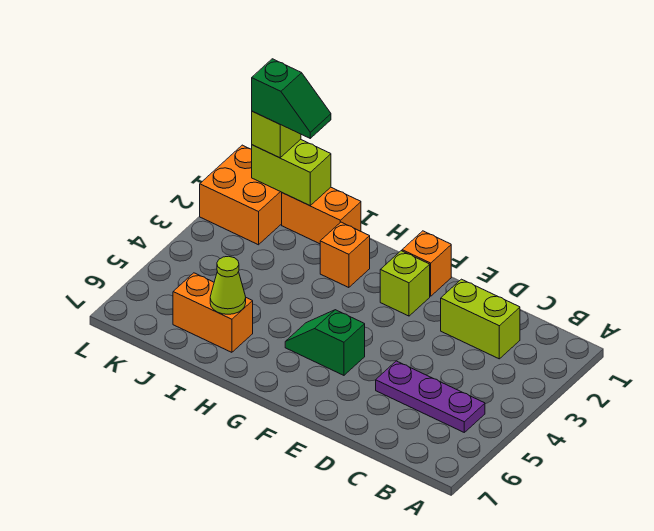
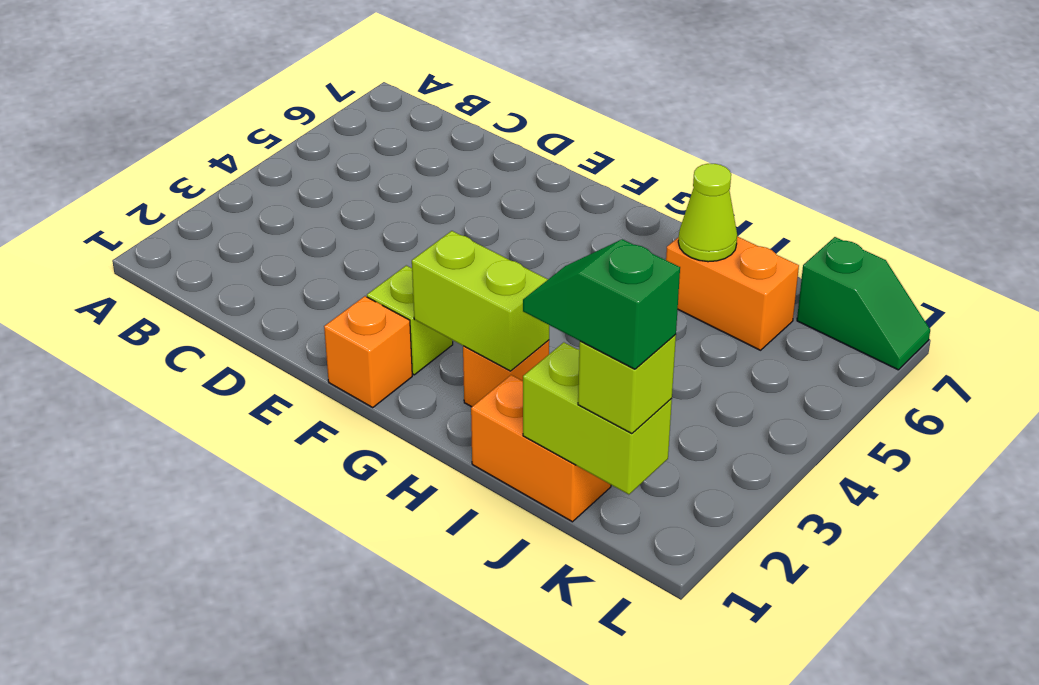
purple plate B5:D5 level 1 -> none
lime brick C2:D2 level 1 -> lime brick G2:H2 level 2
green slope F5:G5 level 1 top F -> green slope K7:L7 level 1 top K
orange brick K1:L2 level 1 -> none

